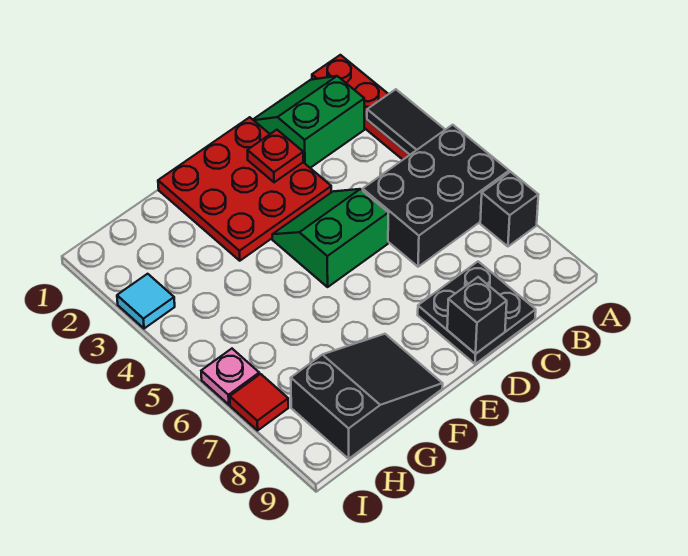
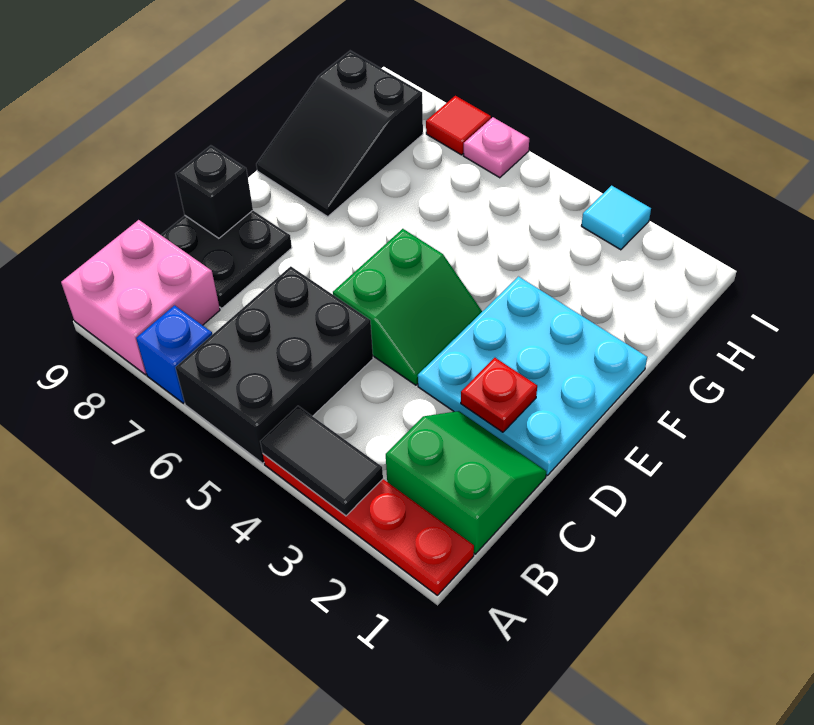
black brick A7 level 1 -> blue brick A7 level 1
none -> pink brick A8:B9 level 1
green slope B1:C2 level 1 top 2 -> green slope B1:C2 level 1 top B
red plate D1:F3 level 1 -> cyan plate D1:F3 level 1

